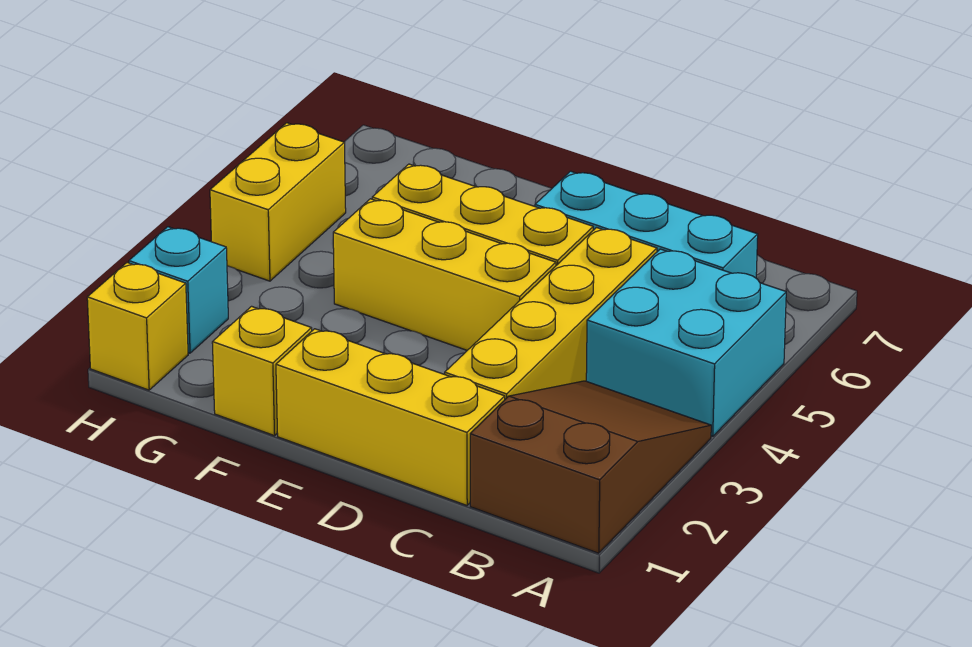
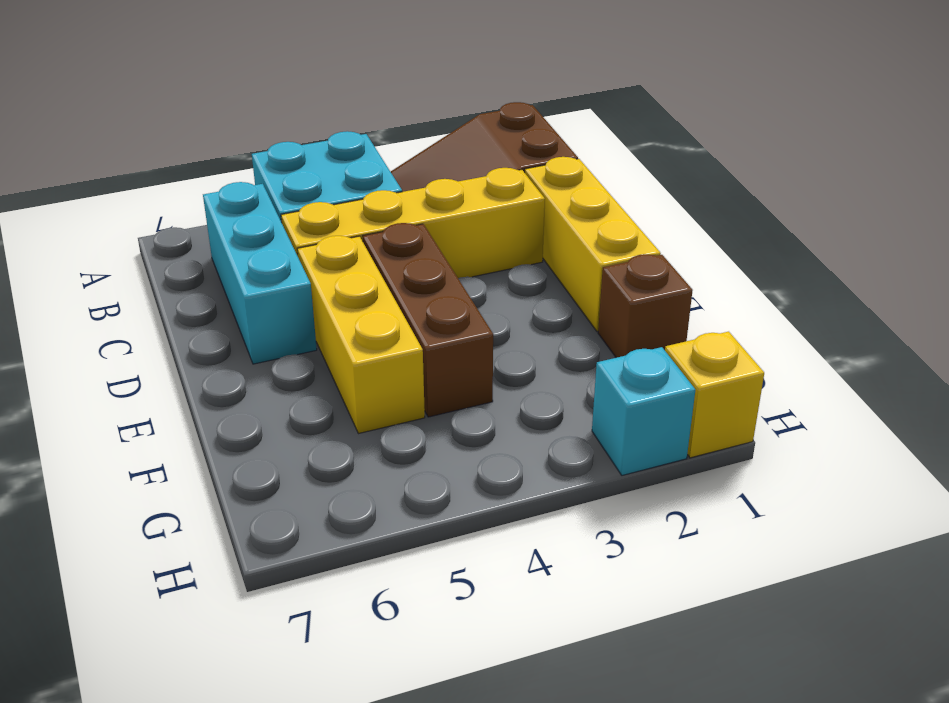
yellow brick D4:F4 level 1 -> brown brick D4:F4 level 1
yellow brick F1 level 1 -> brown brick F1 level 1
yellow brick H4:H5 level 1 -> none

